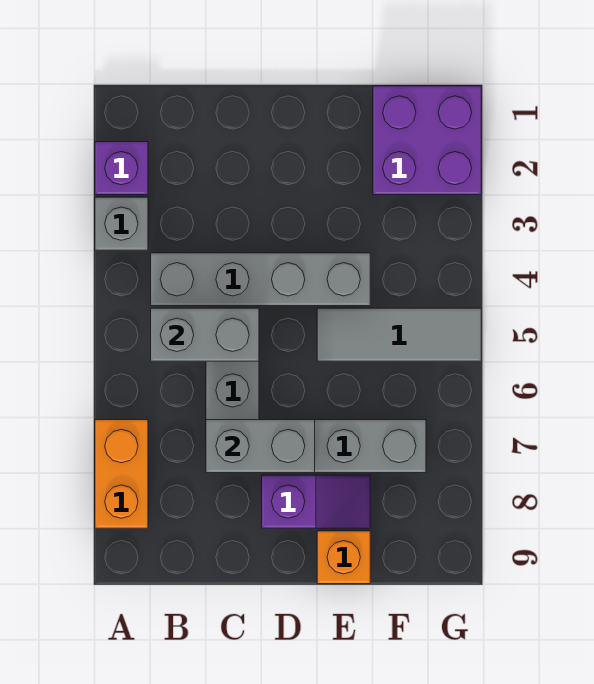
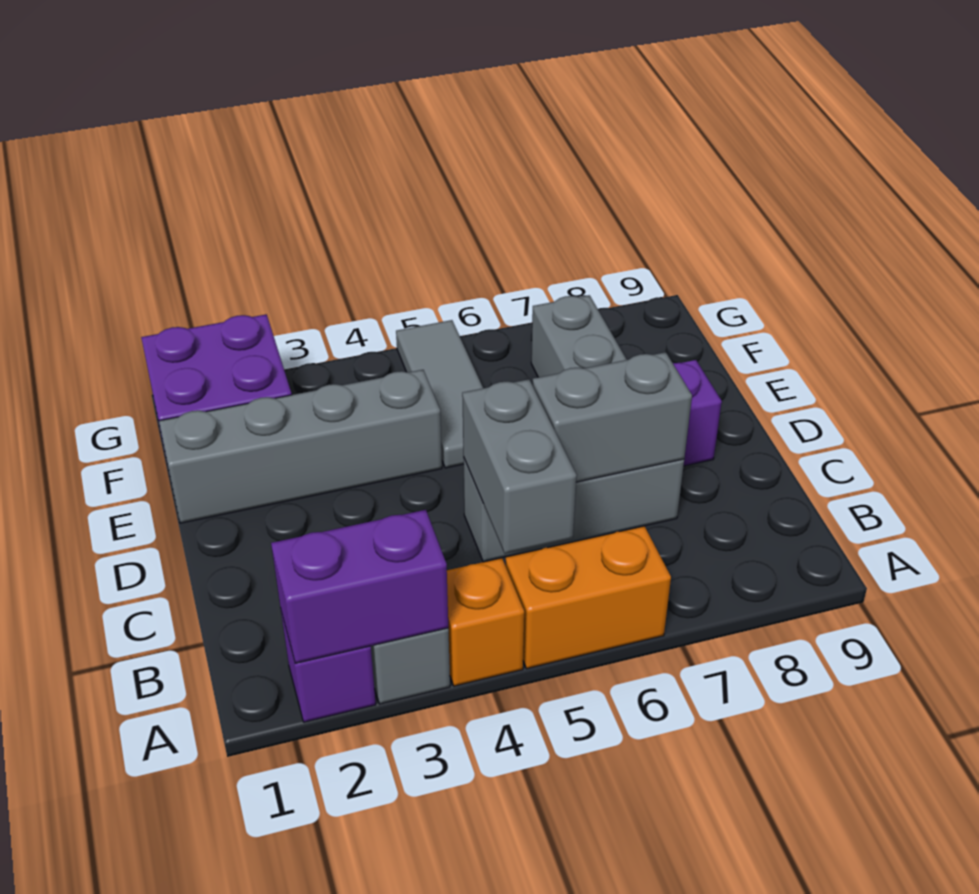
none -> purple brick A2:A3 level 2
orange brick A7:A8 level 1 -> orange brick A5:A6 level 1
grey brick B4:E4 level 1 -> grey brick E1:E4 level 1
grey brick C7:D7 level 2 -> grey brick C6:C7 level 2
orange brick E9 level 1 -> orange brick A4 level 1

